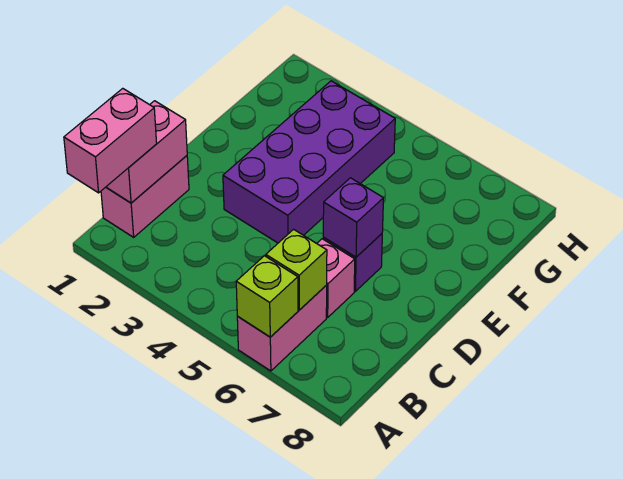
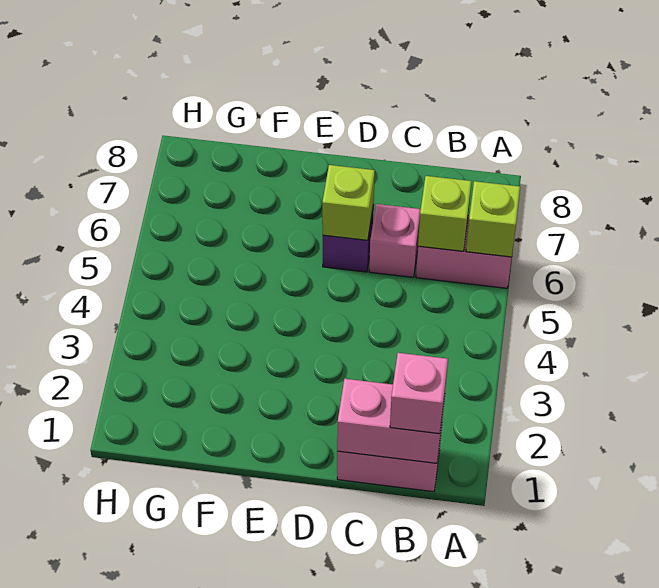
pink brick A1:B1 level 3 -> pink brick B1 level 3
purple brick D3:G4 level 1 -> none
purple brick D6 level 2 -> lime brick D6 level 2

